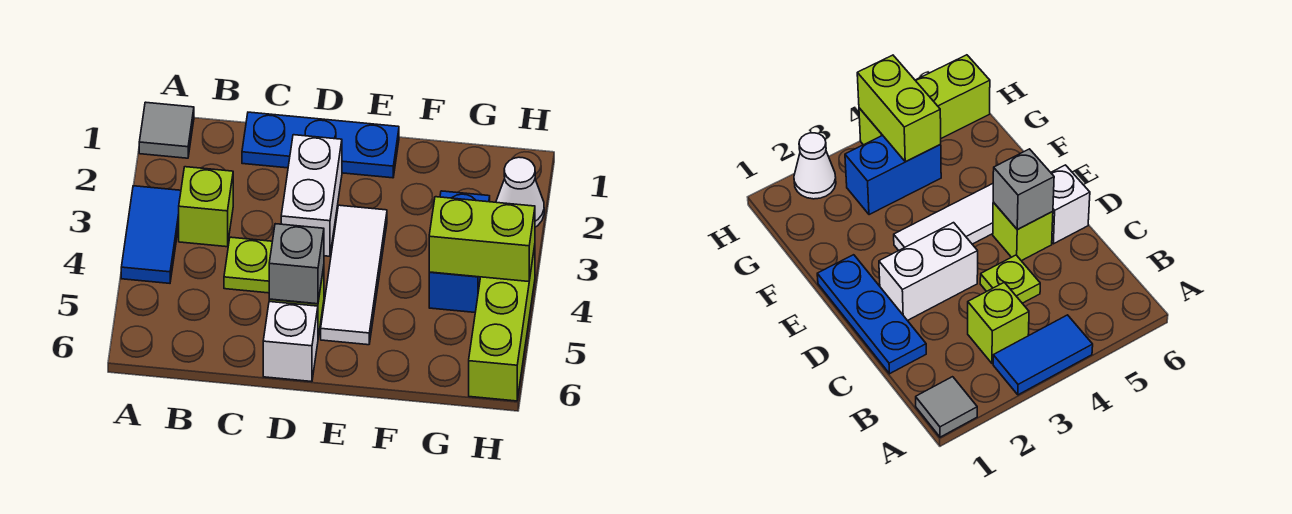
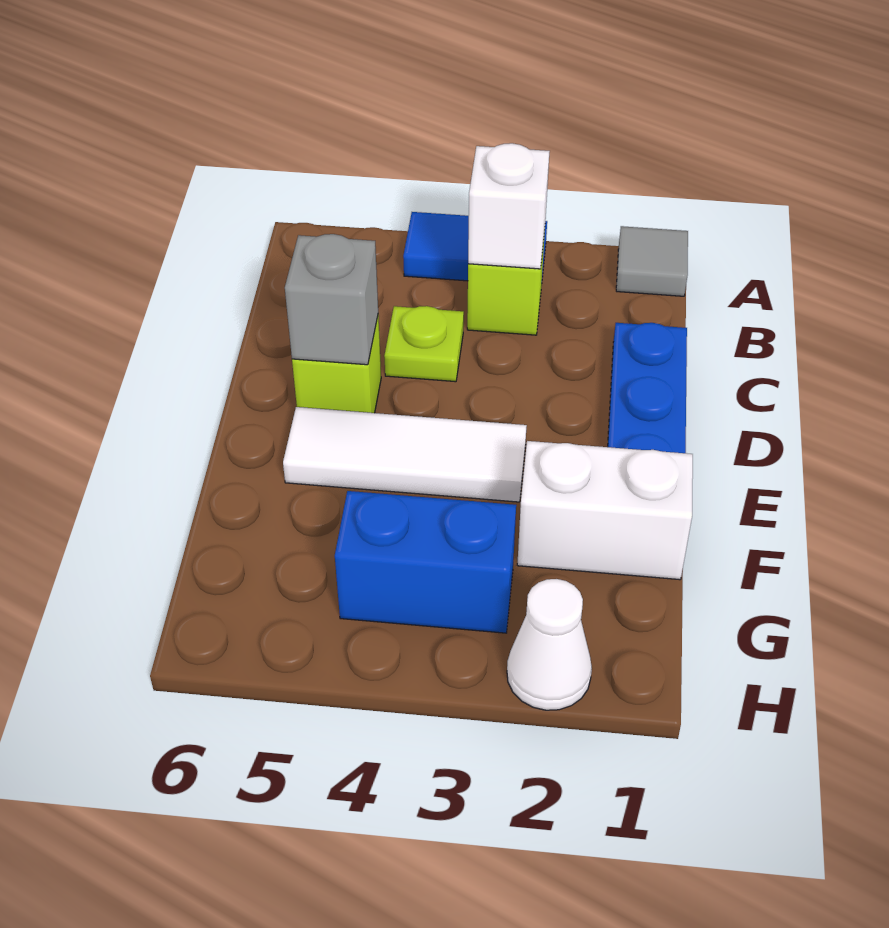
white brick D2:D3 level 1 -> white brick F1:F2 level 1
white brick D6 level 1 -> white brick B3 level 2
lime brick G4:H4 level 2 -> none
lime brick H4:H6 level 1 -> none

